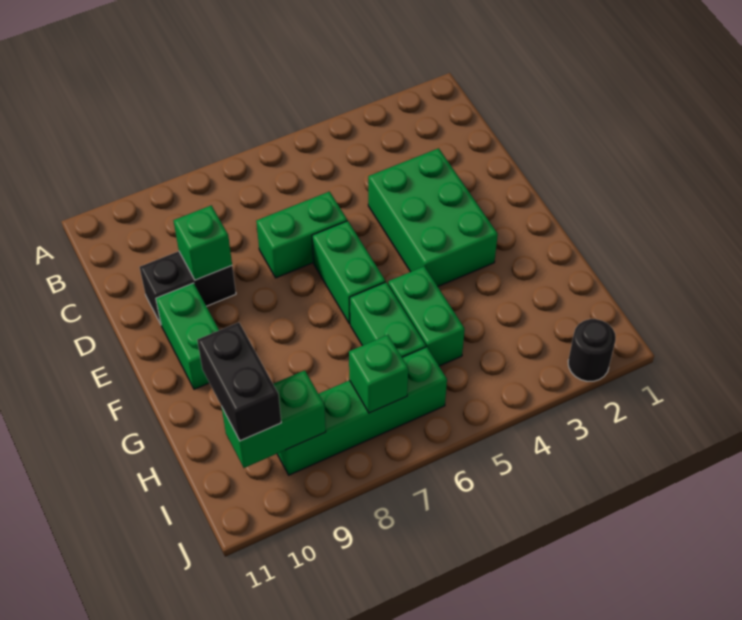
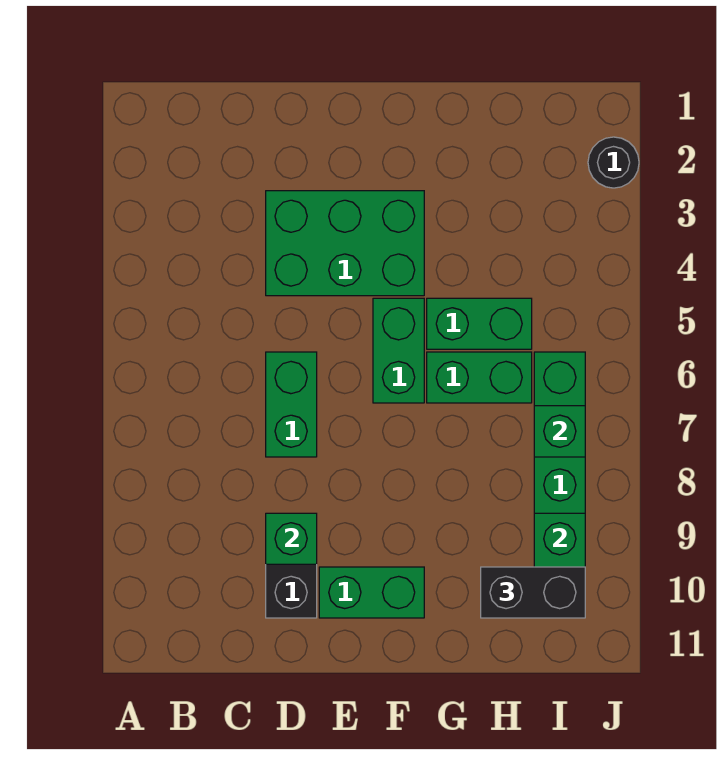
green brick E6:F6 level 1 -> green brick F5:F6 level 1

